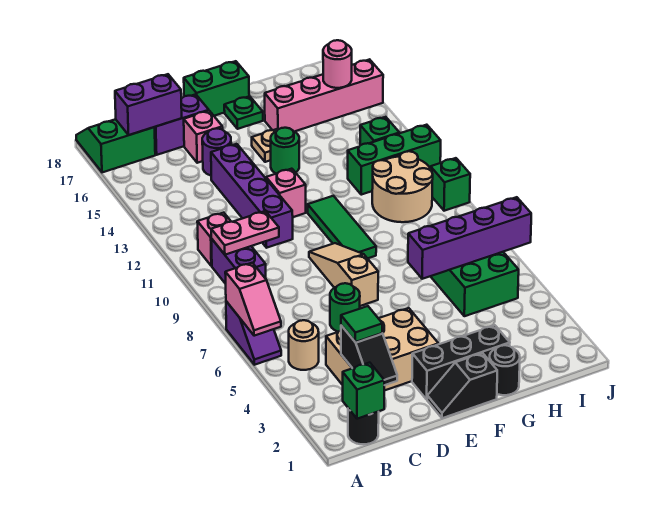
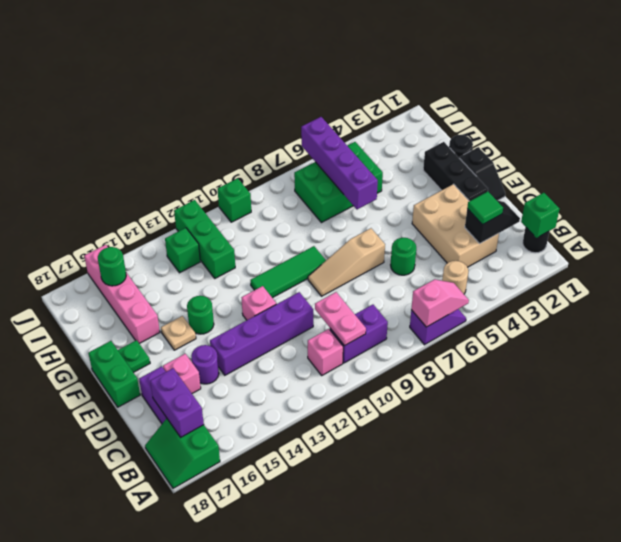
tan round brick H10:I11 level 1 -> none
pink round brick I16 level 2 -> green round brick I16 level 2

